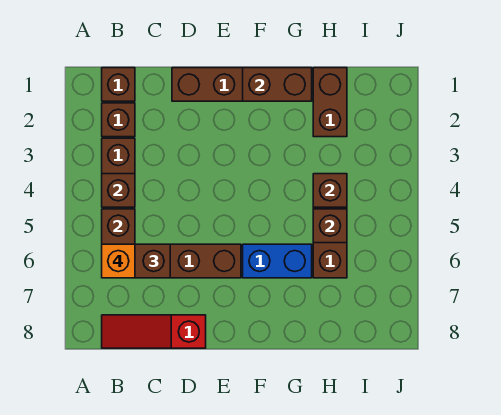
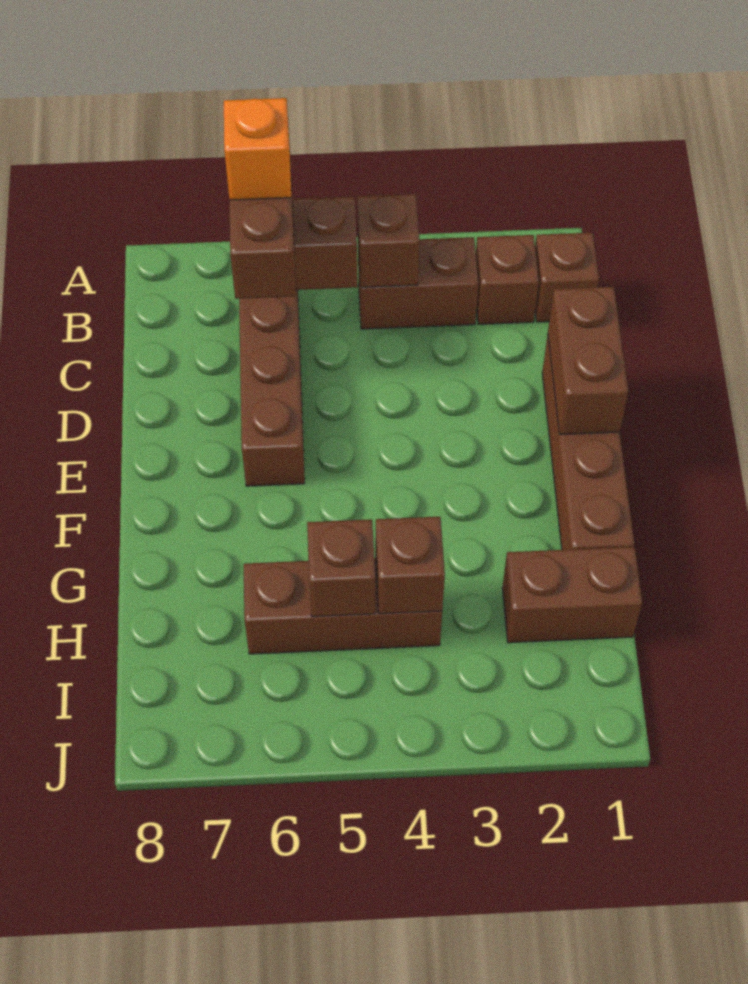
red slope B8:D8 level 1 top D -> none
brown brick F1:G1 level 2 -> brown brick D1:E1 level 2
blue brick F6:G6 level 1 -> none

